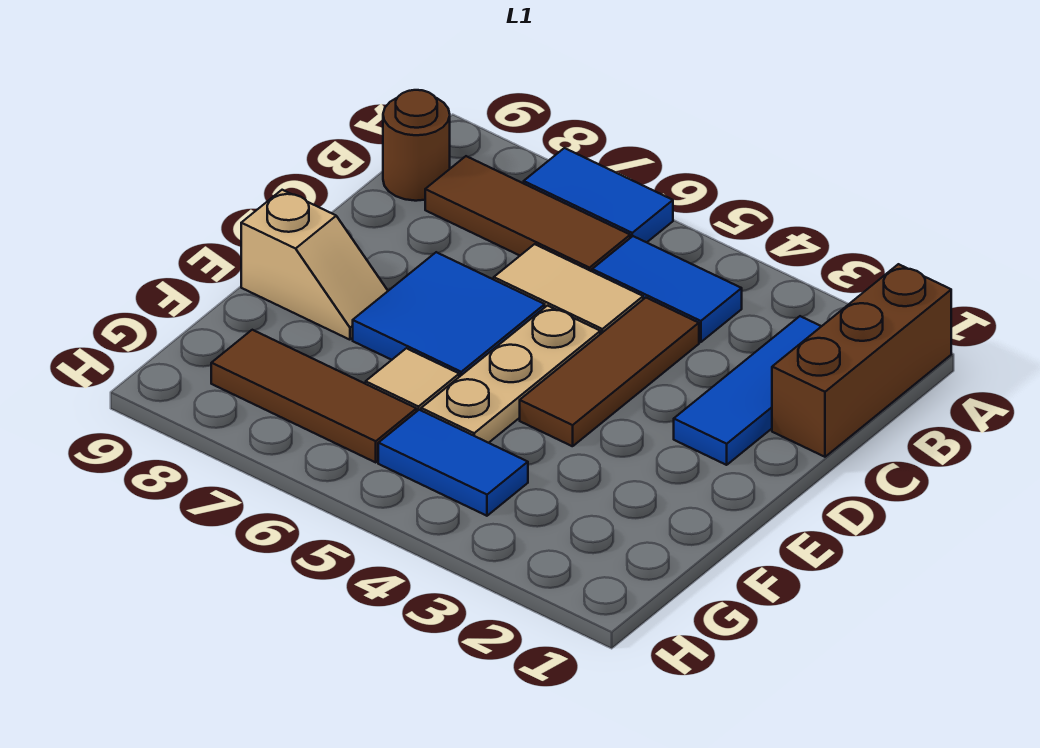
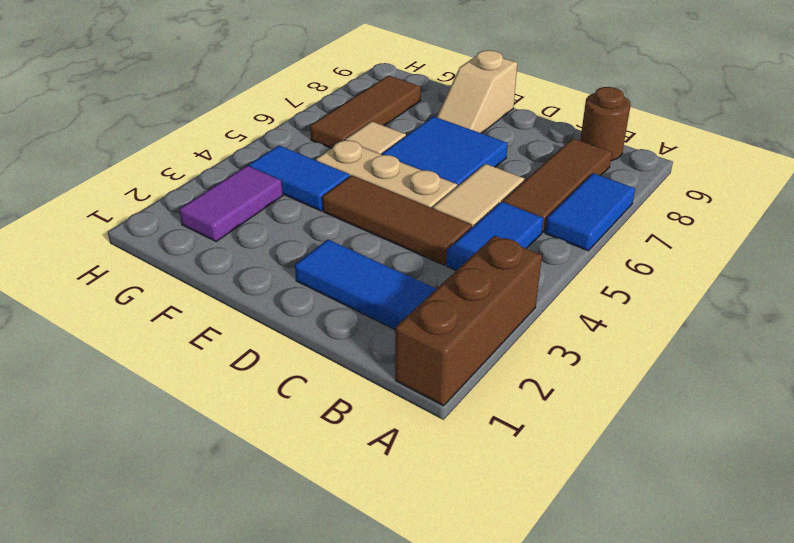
brown brick A1:C1 level 1 -> brown brick A1:A3 level 1
none -> purple tile G2:G3 level 1
blue tile G4:G5 level 1 -> blue tile F4:G4 level 1

